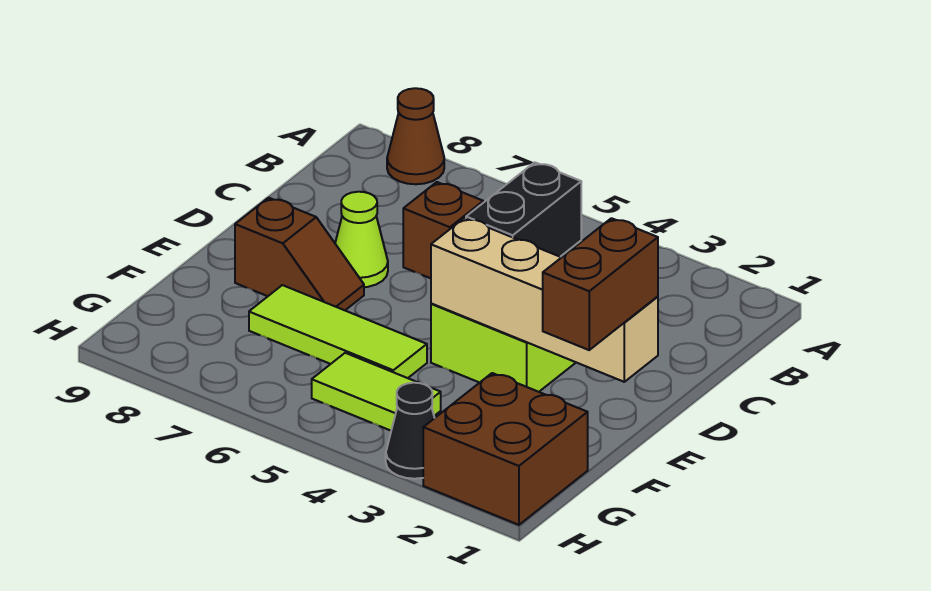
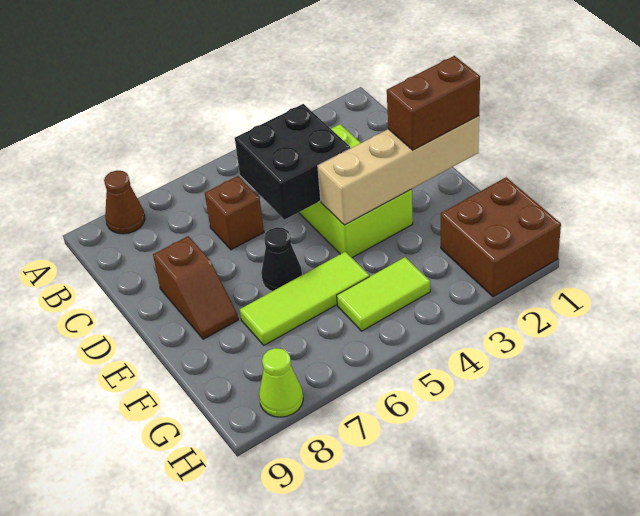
black brick C4:D4 level 2 -> black brick C4:D5 level 2
lime cone D7 level 1 -> lime cone H8 level 1
brown brick E1:F1 level 3 -> brown brick E1:E2 level 3
brown slope E7:E8 level 1 top 8 -> brown slope D8:E8 level 1 top D
black cone H3 level 1 -> black cone E6 level 1

